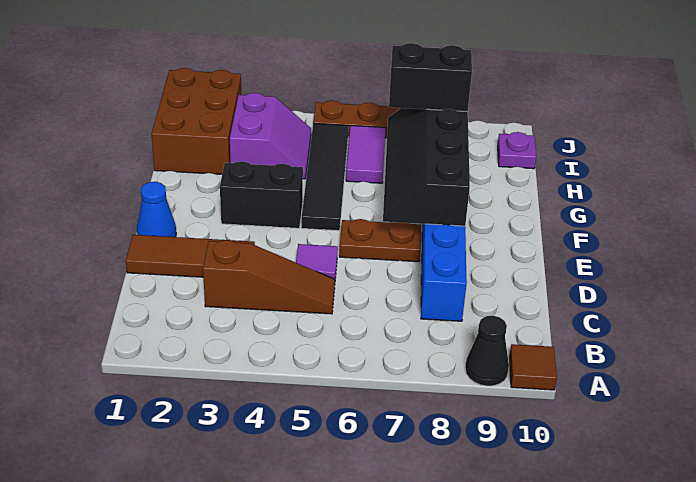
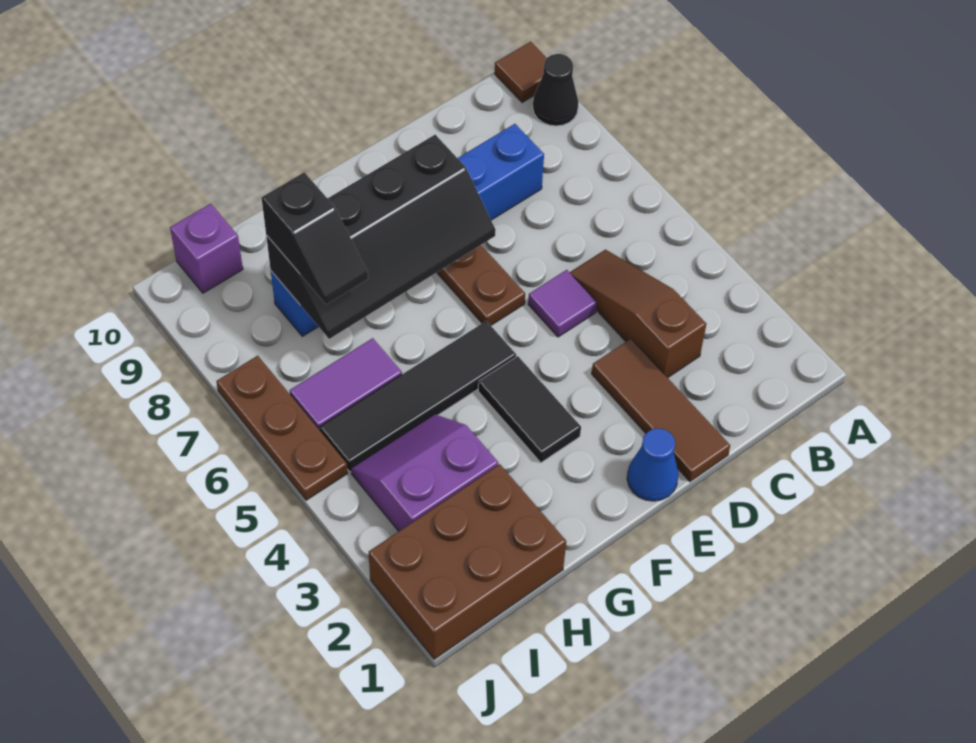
black brick F3:F4 level 1 -> black tile F3:F4 level 1
black brick H7:H8 level 3 -> black slope H7:H8 level 3 top 8
purple plate I10 level 1 -> purple brick I10 level 1

